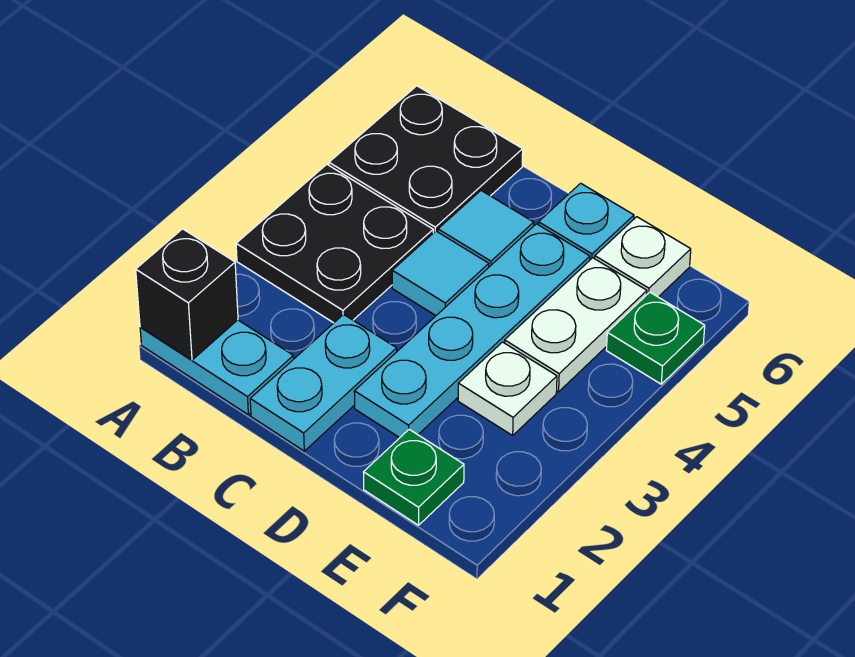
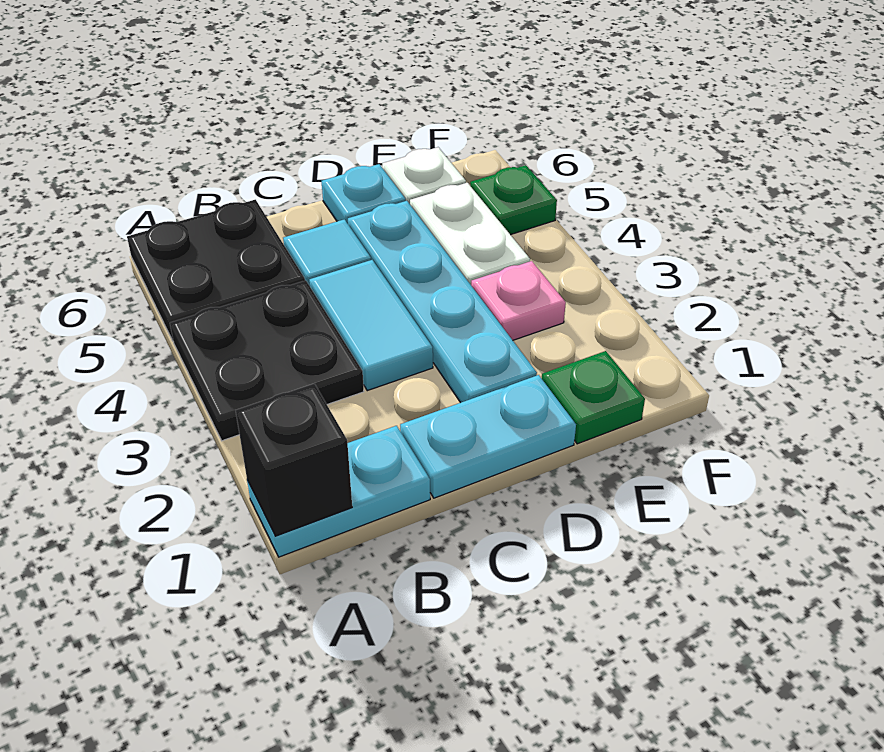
cyan plate C1:C2 level 1 -> cyan plate C1:D1 level 1
cyan tile C4 level 1 -> cyan tile C3:C4 level 1
white plate E3 level 1 -> pink plate E3 level 1

